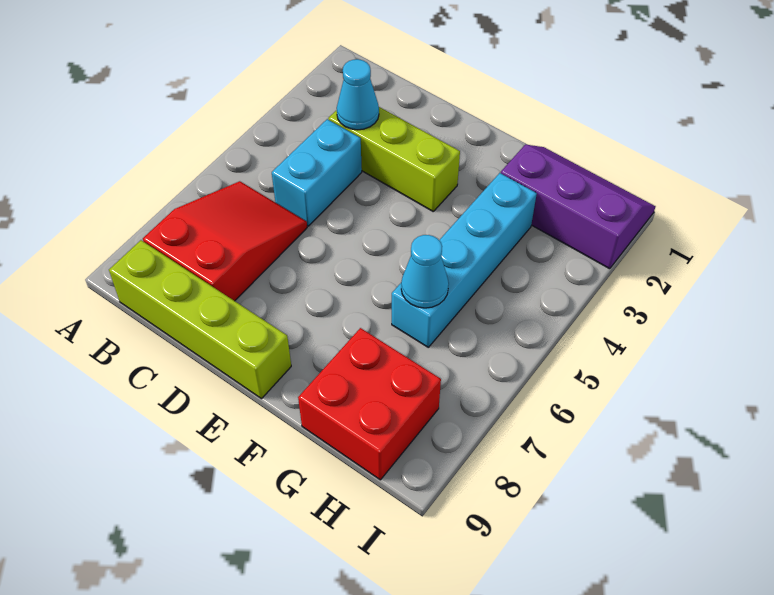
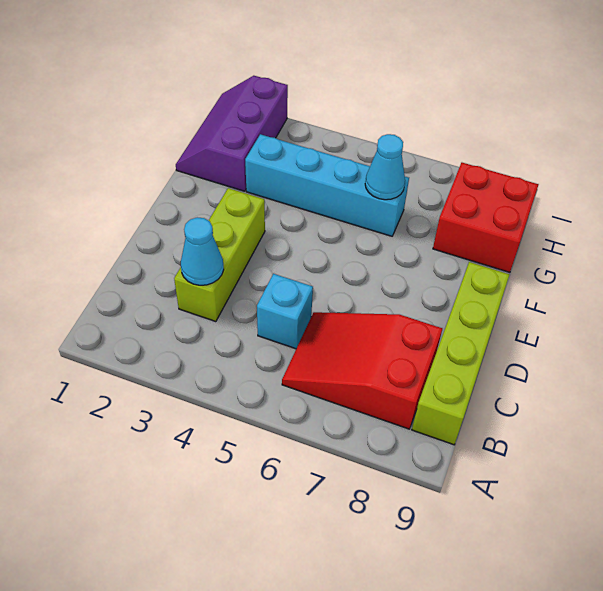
cyan brick C4:C5 level 1 -> cyan brick C5 level 1

